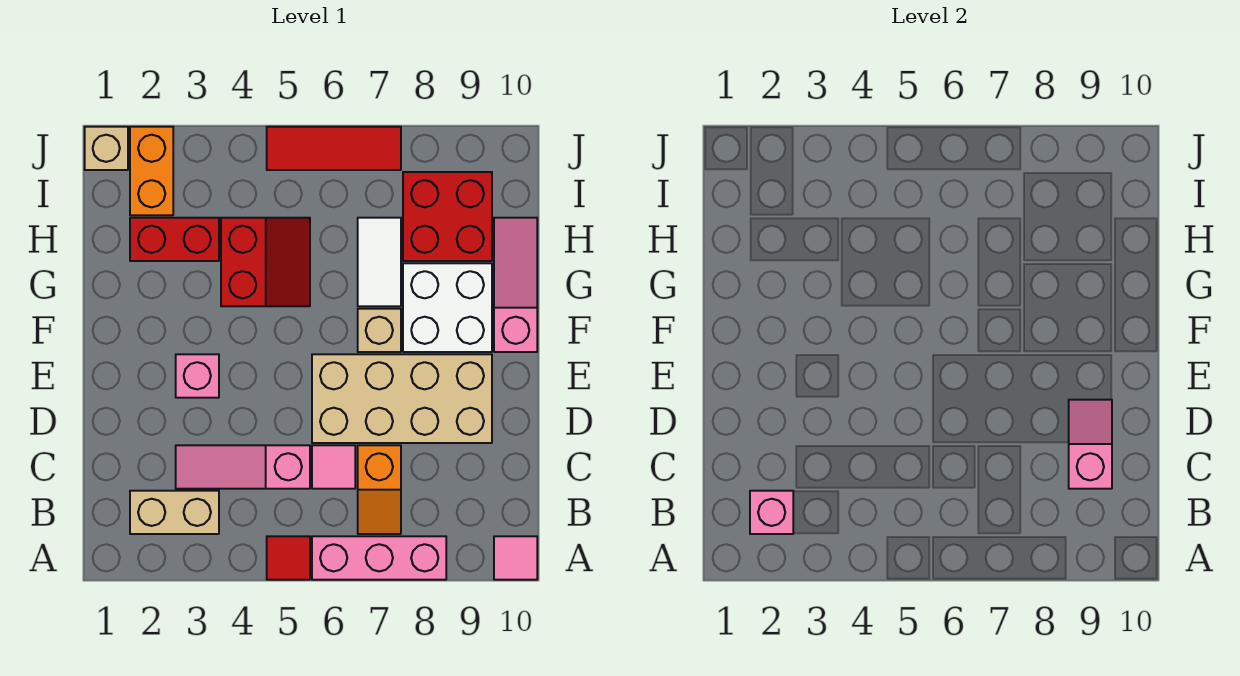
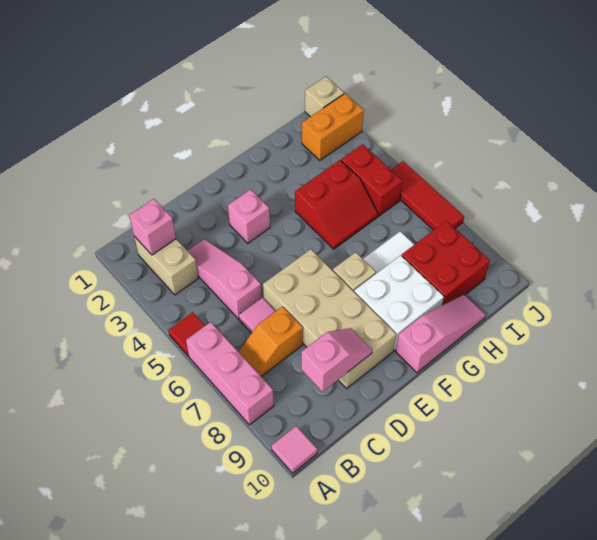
red brick H2:H3 level 1 -> red brick I4:I5 level 1

